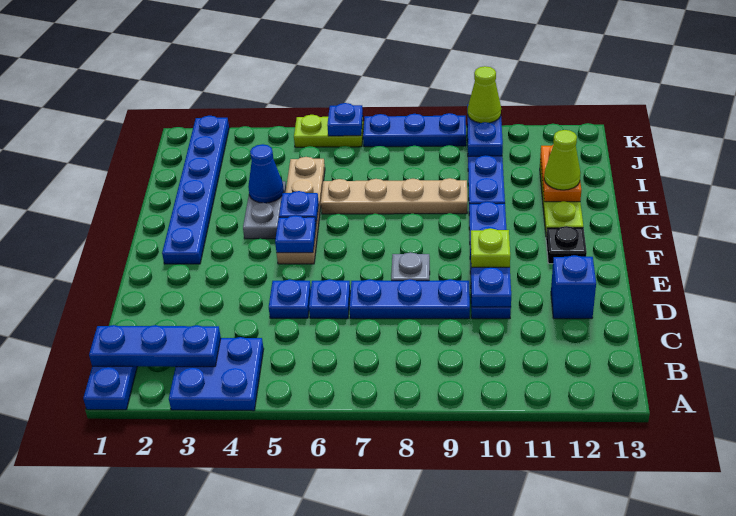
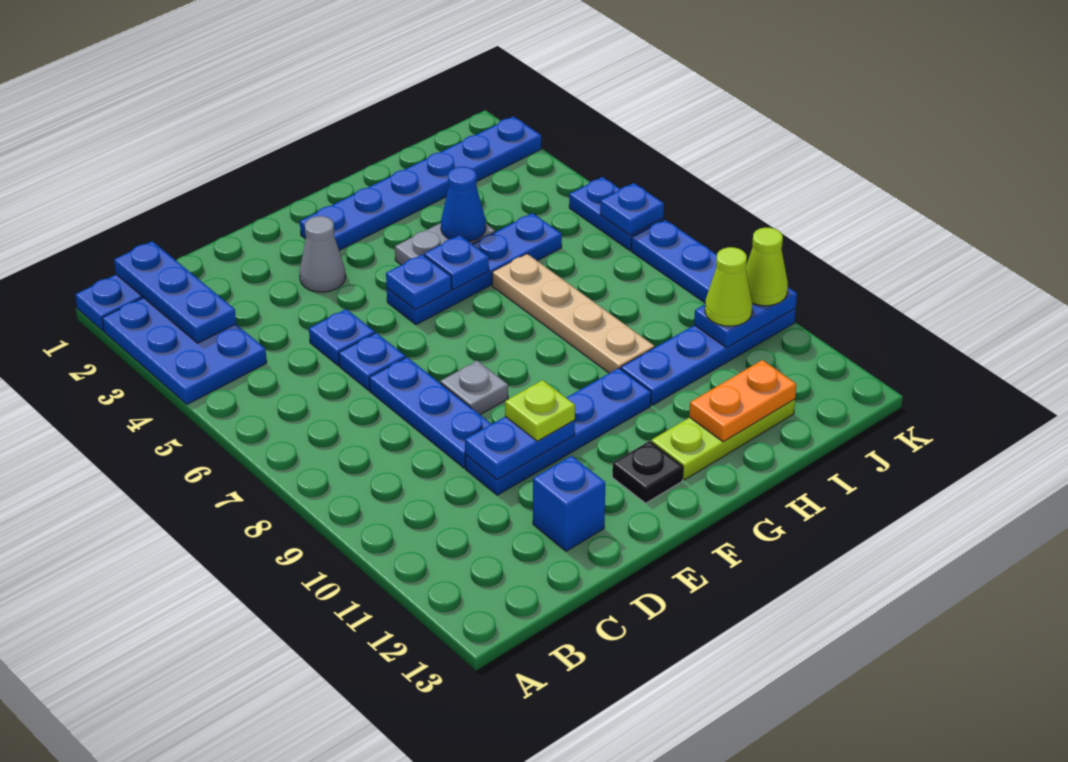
blue plate A3:B4 level 1 -> blue plate A2:B4 level 1
none -> grey cone E3 level 1
tan plate F5:I5 level 1 -> blue plate F5:I5 level 1
lime cone H12 level 3 -> lime cone J10 level 3
lime plate K5:K6 level 1 -> blue plate K5:K6 level 1

